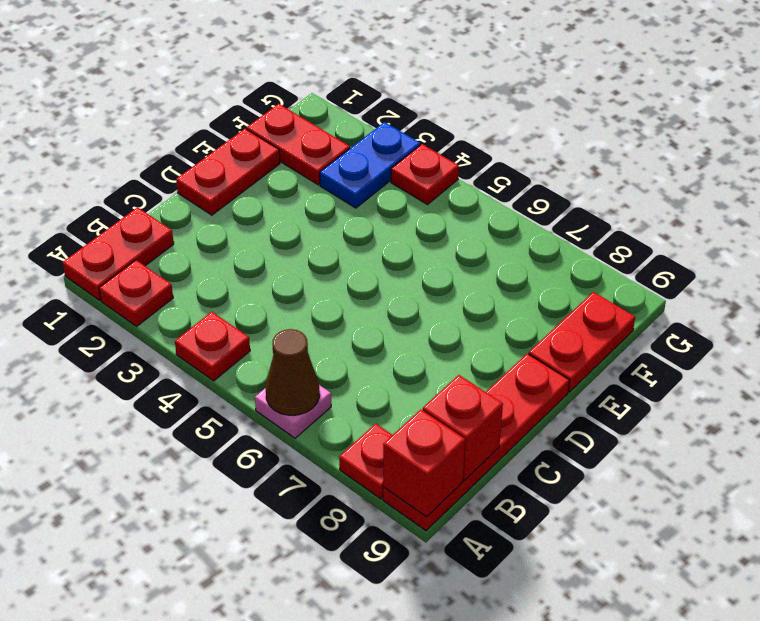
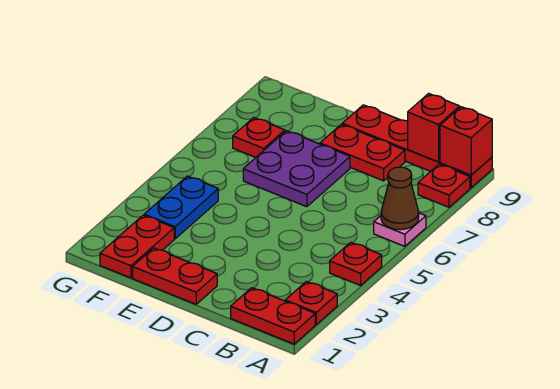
none -> purple plate D6:E7 level 1
red plate E9:F9 level 1 -> red plate C8:D8 level 1
blue plate F3:G3 level 1 -> blue plate F3:F4 level 1
red plate G4 level 1 -> red plate F7 level 1

